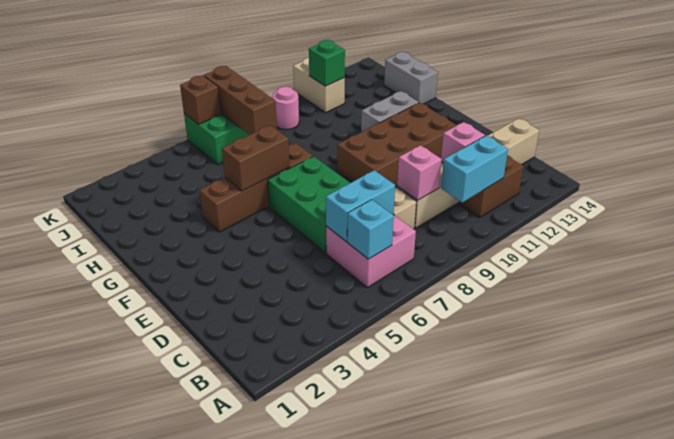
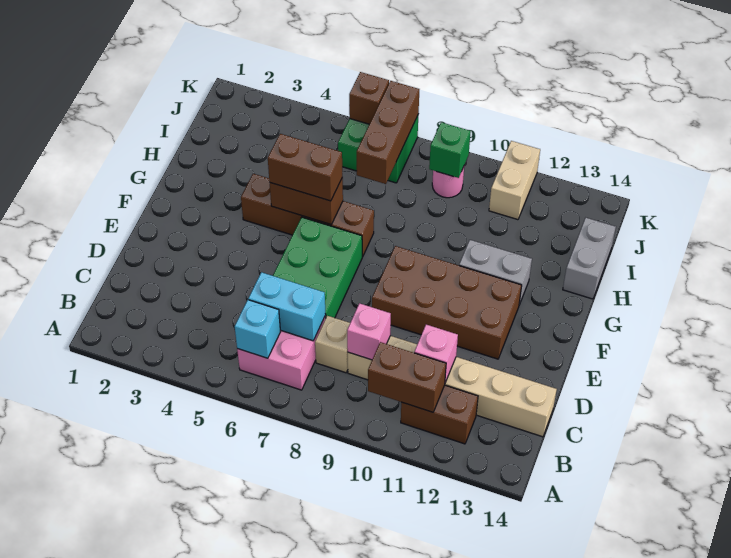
cyan brick B10:B11 level 2 -> brown brick B10:B11 level 2
none -> brown brick G5:G6 level 3
green brick J11 level 2 -> green brick J9 level 2

